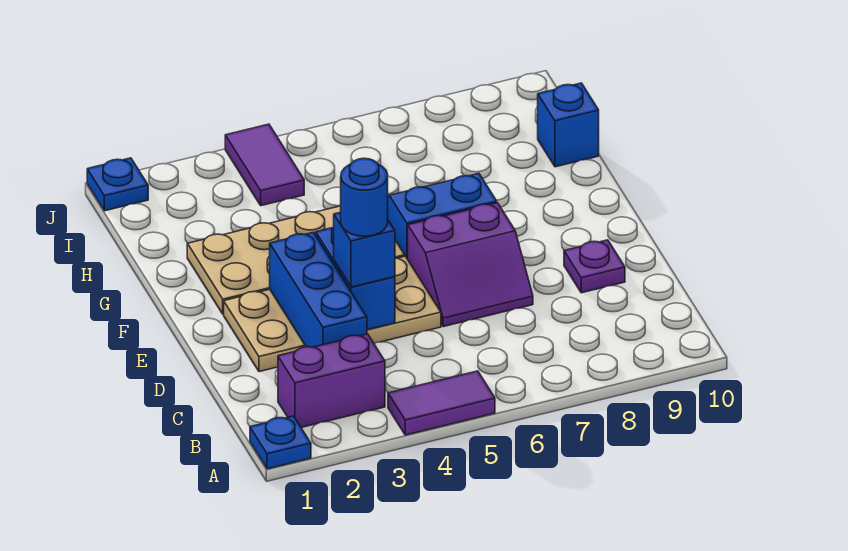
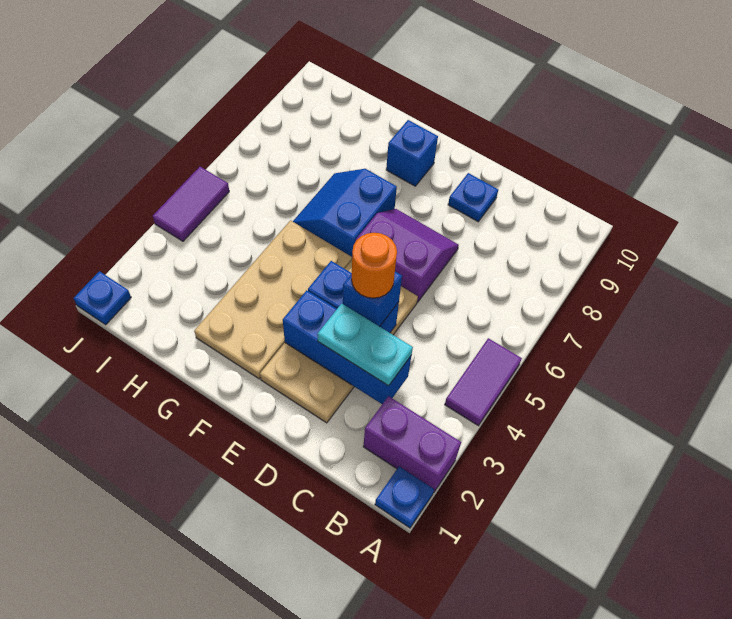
purple brick B2:B3 level 1 -> purple brick A2:B2 level 1
none -> cyan plate C3:D3 level 3
blue round brick D4 level 4 -> orange round brick D4 level 4
purple slope D6:E7 level 1 top E -> purple slope D6:E7 level 1 top 6
purple plate D9 level 1 -> blue plate D9 level 1
blue brick H10 level 1 -> blue brick F9 level 1
purple tile I4:J4 level 1 -> purple tile J4:J5 level 1

